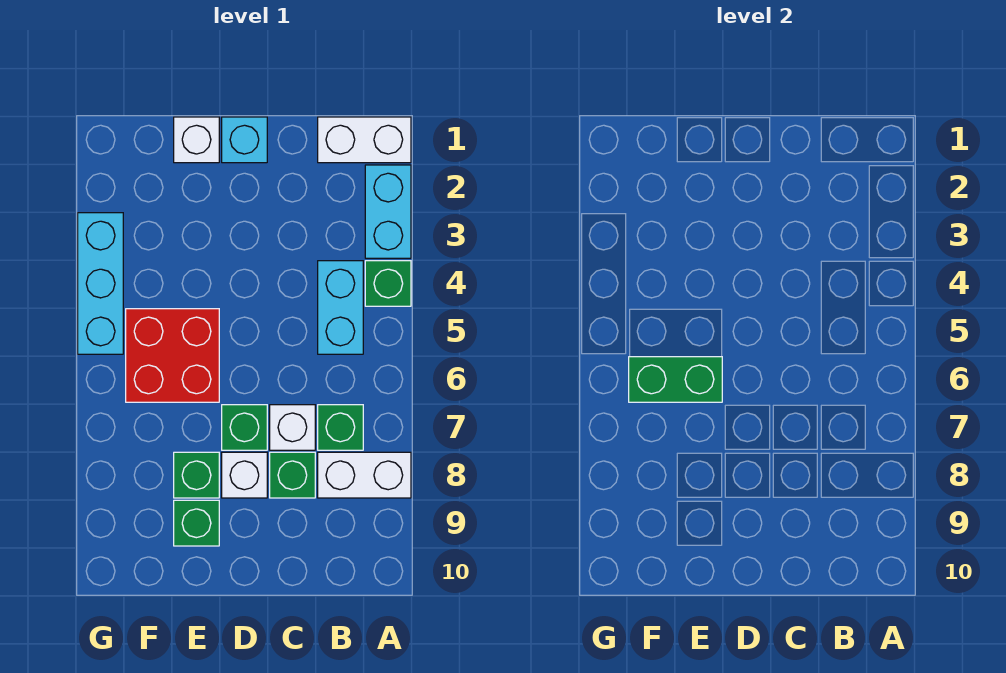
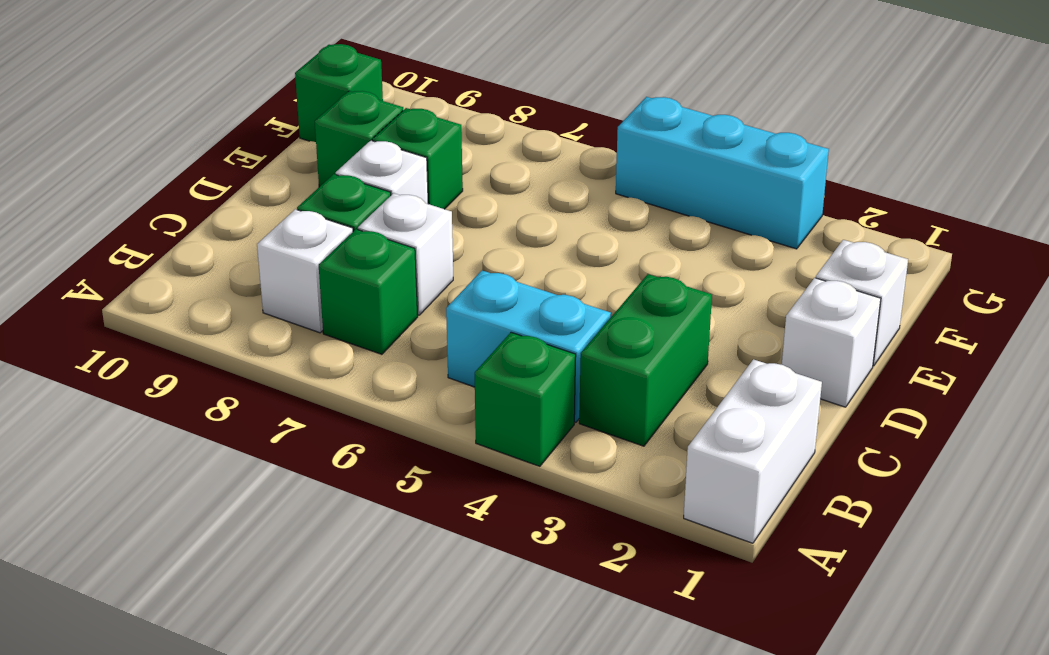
cyan brick A2:A3 level 1 -> none
white brick A8:B8 level 1 -> white brick B8 level 1
cyan brick D1 level 1 -> white brick D1 level 1
green brick D7 level 1 -> green brick F10 level 1
red brick E5:F6 level 1 -> none
green brick E6:F6 level 2 -> green brick B3:C3 level 1

